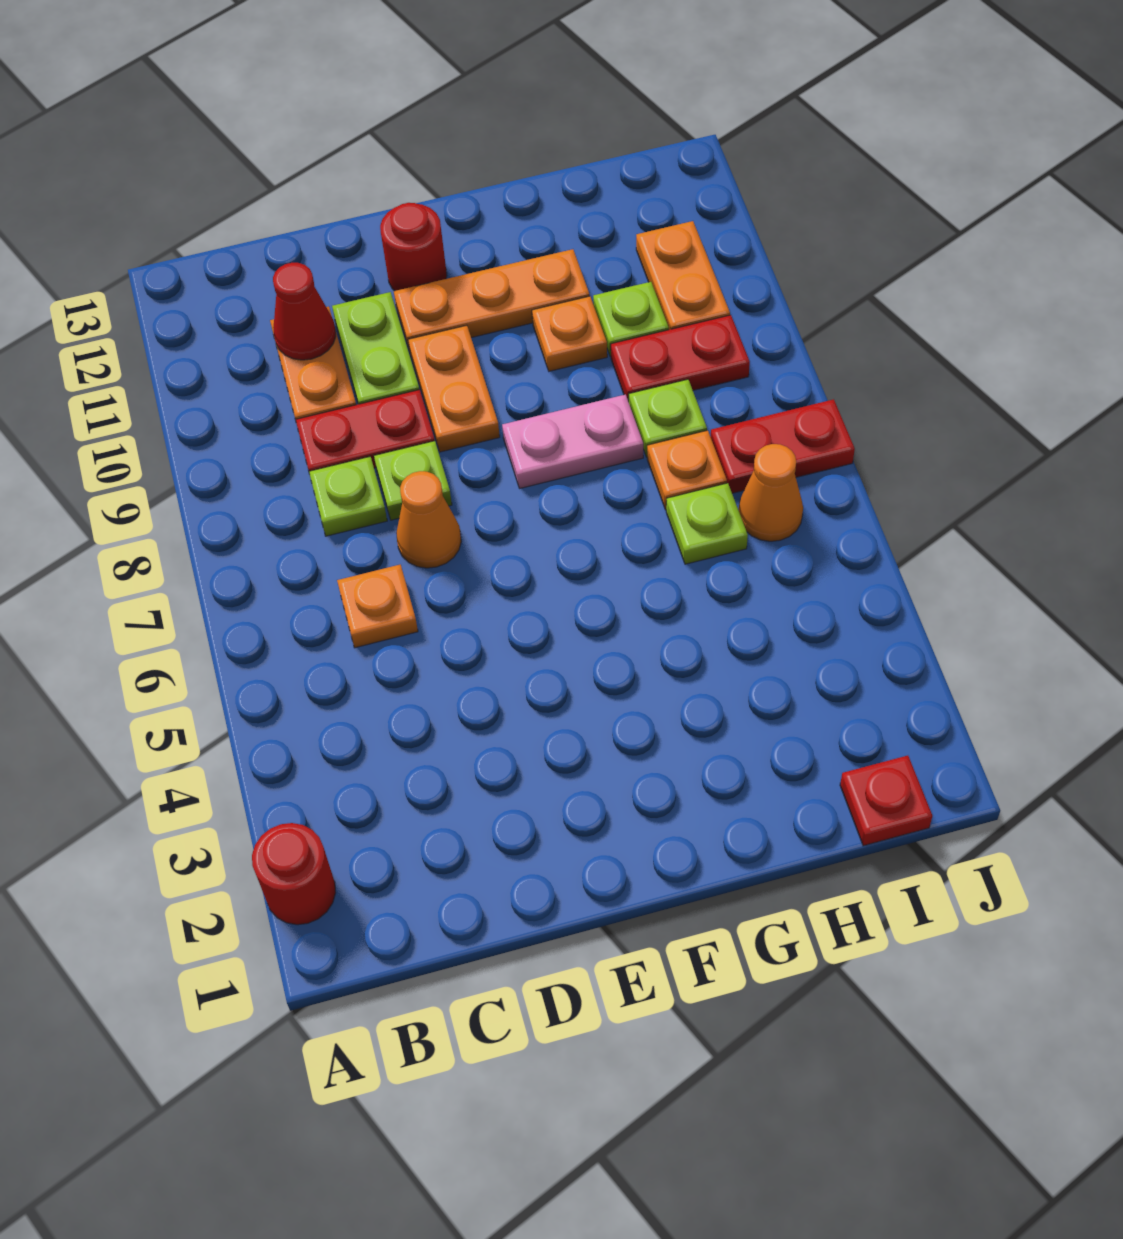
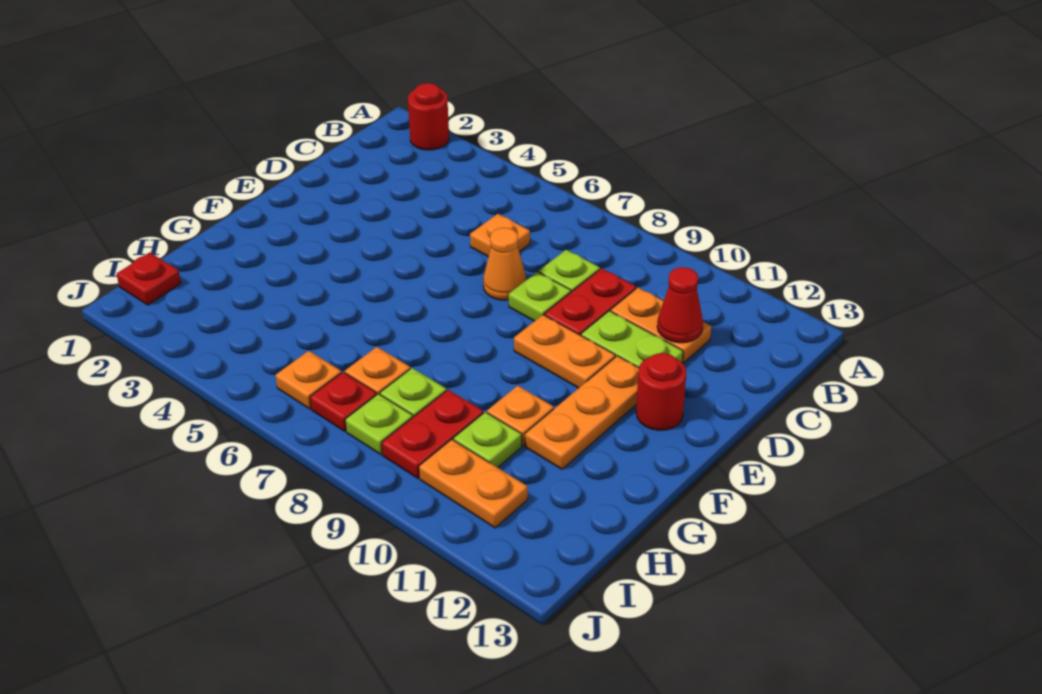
pink plate F8:G8 level 1 -> none
lime plate H6 level 1 -> lime plate I8 level 1
orange cone I6 level 1 -> orange plate I6 level 1
red plate I7:J7 level 1 -> red plate I7 level 1

